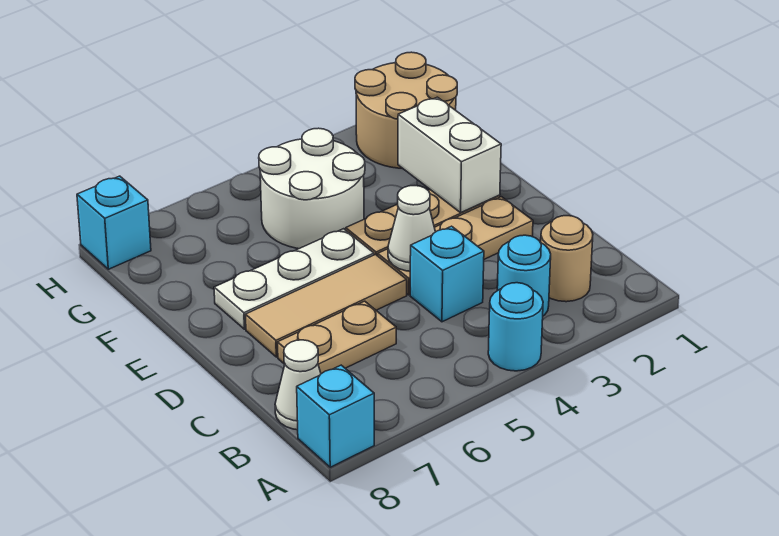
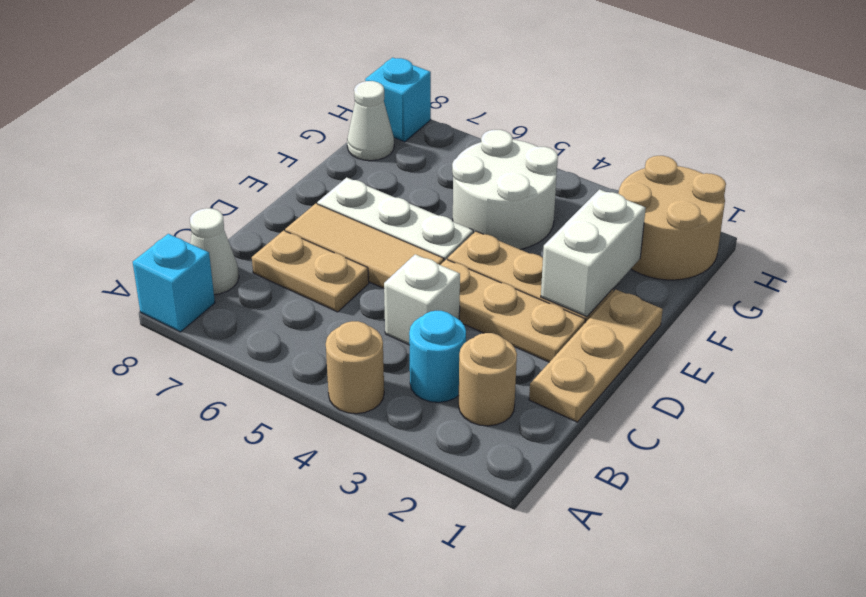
cyan round brick A4 level 1 -> tan round brick A4 level 1
none -> tan plate C1:E1 level 1
cyan brick C4 level 1 -> white brick C4 level 1
white cone D4 level 2 -> white cone G8 level 1

